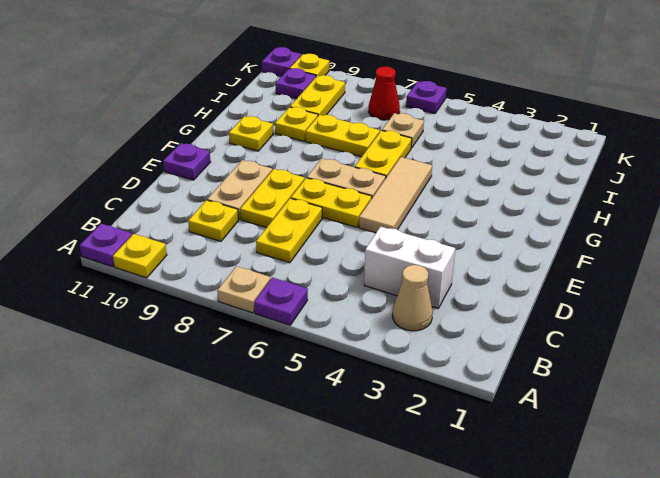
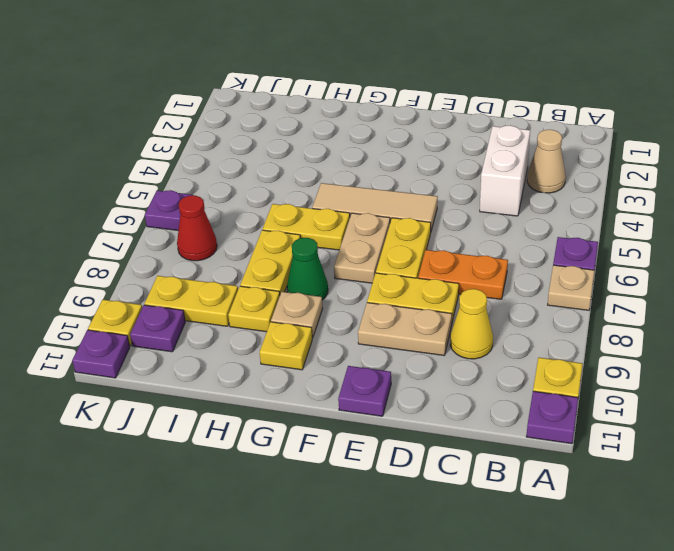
yellow plate C7:D7 level 1 -> orange plate C7:D7 level 1
yellow plate C9 level 1 -> yellow cone C9 level 1
none -> green cone G8 level 1
tan plate I6 level 1 -> tan plate G9 level 1

